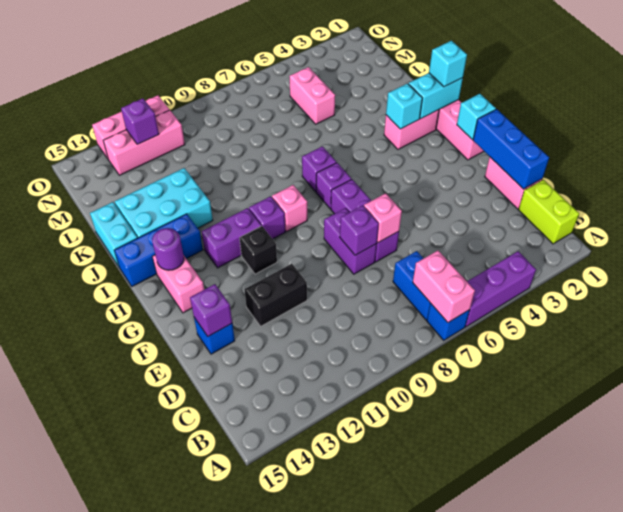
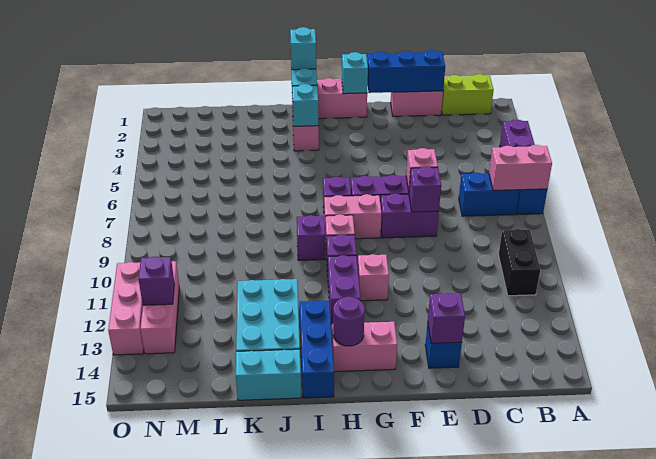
black brick E11:E12 level 1 -> black brick B10:B11 level 1
black brick G11 level 1 -> pink brick G11 level 1
purple brick I7 level 1 -> purple brick I9 level 1
pink brick L5:M5 level 1 -> pink brick G8:H8 level 1

